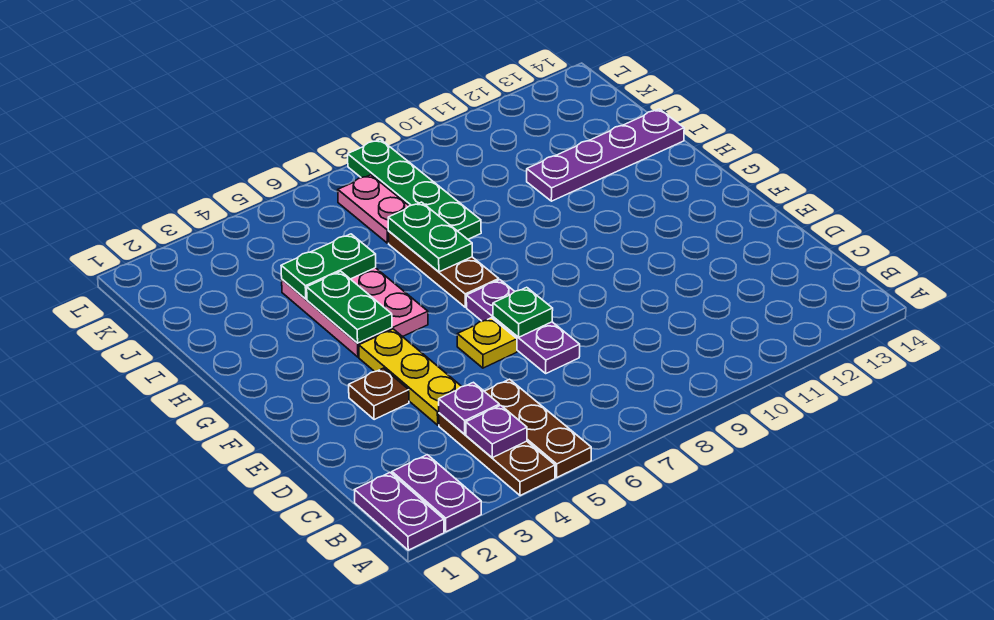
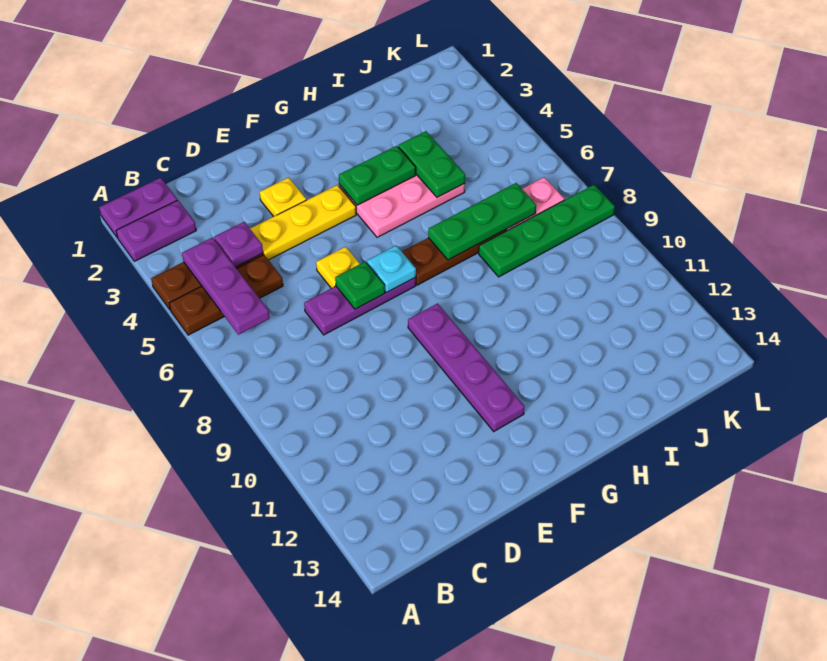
purple plate B4 level 2 -> purple plate B4:B6 level 2
brown plate E3 level 1 -> yellow plate E3 level 1
none -> cyan plate F7 level 2
green plate H7:I7 level 2 -> green plate H7:J7 level 2
purple plate I11:I14 level 1 -> purple plate F9:F12 level 1

